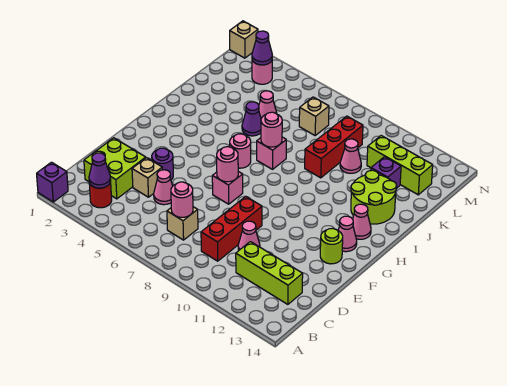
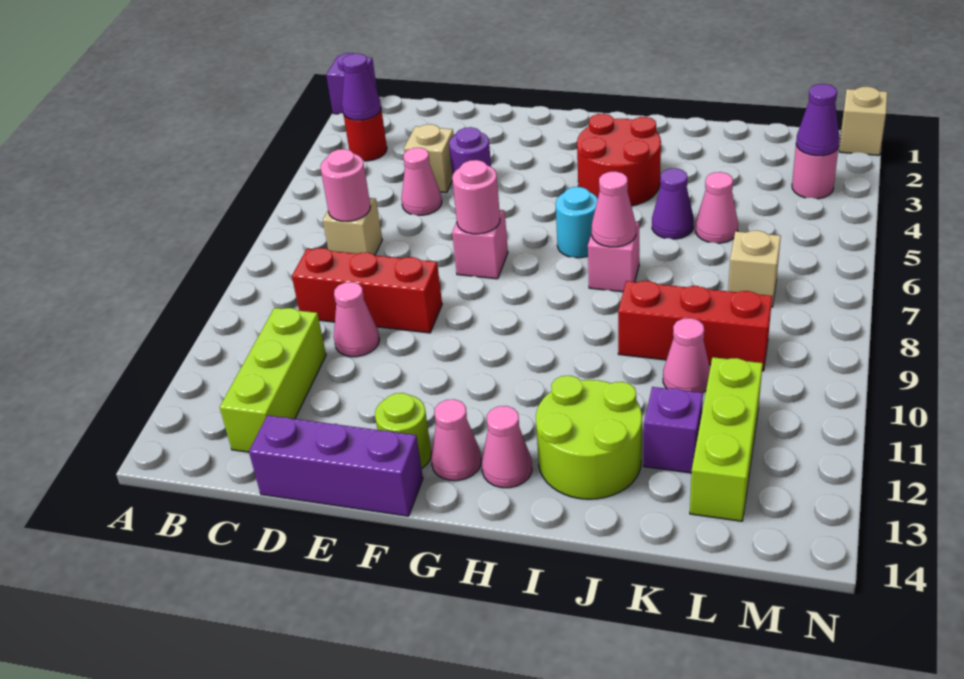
lime brick C2:D3 level 1 -> none
none -> purple brick D14:F14 level 1
none -> red round brick H3:I4 level 1
pink round brick H6 level 1 -> cyan round brick H6 level 1
pink round brick I7 level 2 -> pink cone I7 level 2

